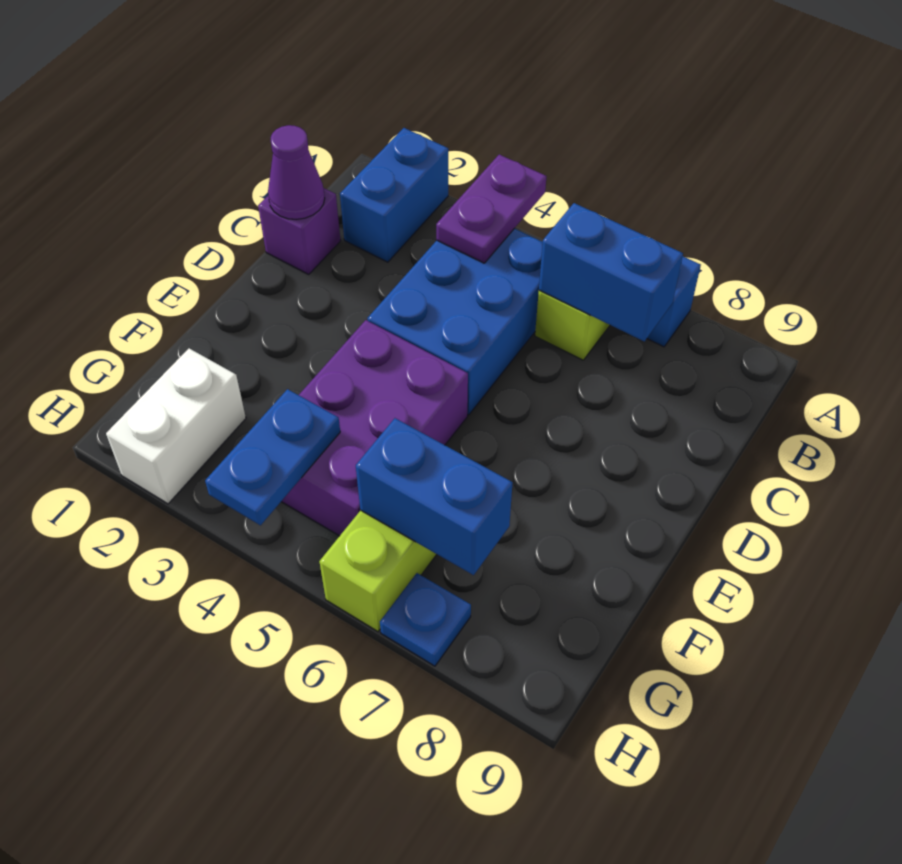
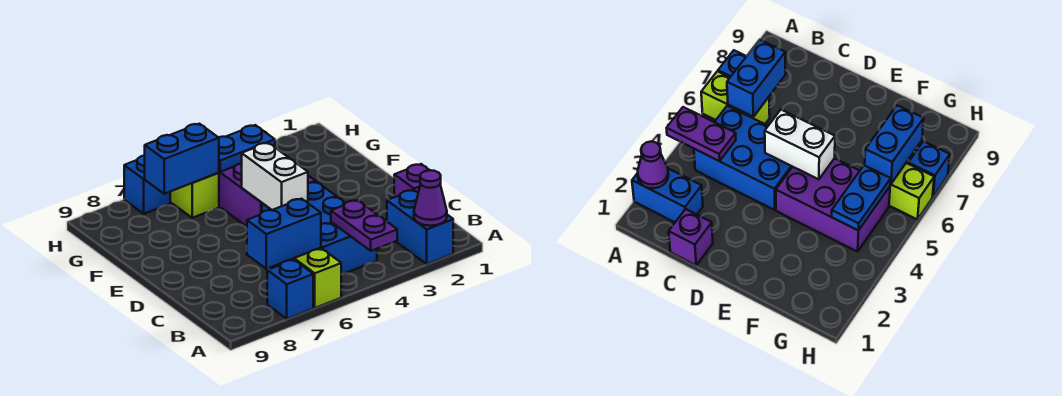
purple cone C1 level 2 -> purple cone A2 level 2
white brick G2:H2 level 1 -> white brick D5:E5 level 2
blue plate G4:H4 level 2 -> blue plate G4:G5 level 2
blue plate H7 level 1 -> blue brick H7 level 1

